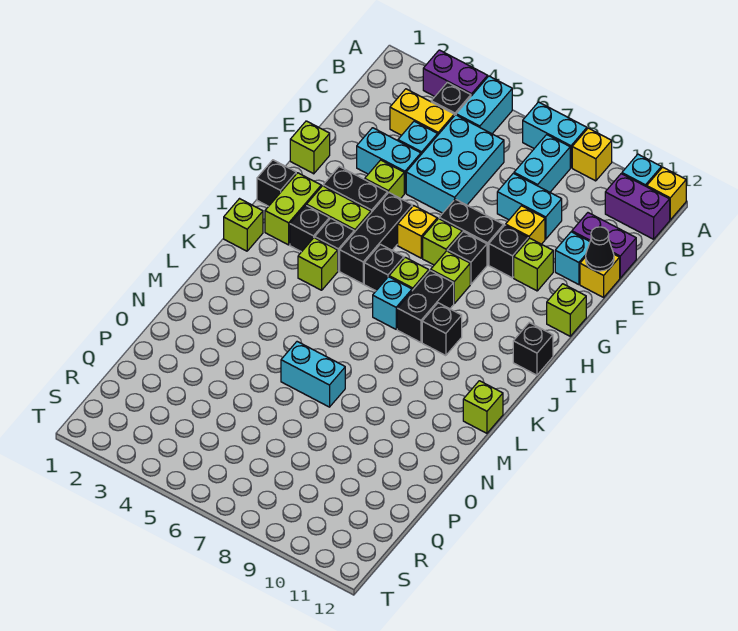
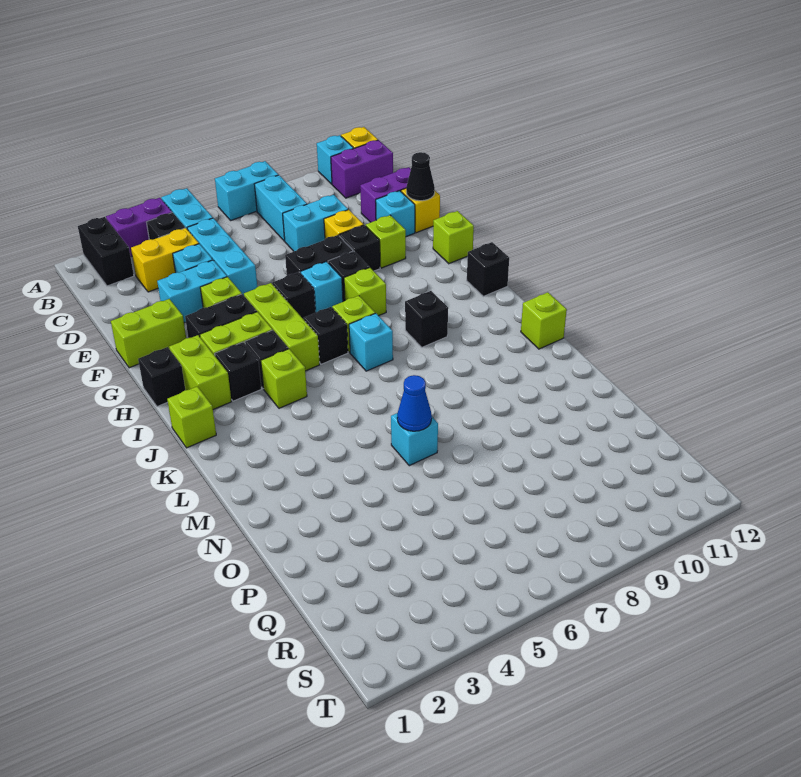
yellow brick A9 level 1 -> none
cyan brick C5:E6 level 1 -> cyan brick C5:E5 level 1
lime brick F1 level 1 -> lime brick F1:F2 level 1
black brick G5:I5 level 1 -> lime brick G5:I5 level 1
yellow brick G6 level 1 -> black brick G6 level 1
lime brick G7 level 1 -> cyan brick G7 level 1
black brick I8:J8 level 1 -> black brick A2:B2 level 1
cyan brick N6:N7 level 1 -> cyan brick N6 level 1
none -> blue cone N6 level 2

